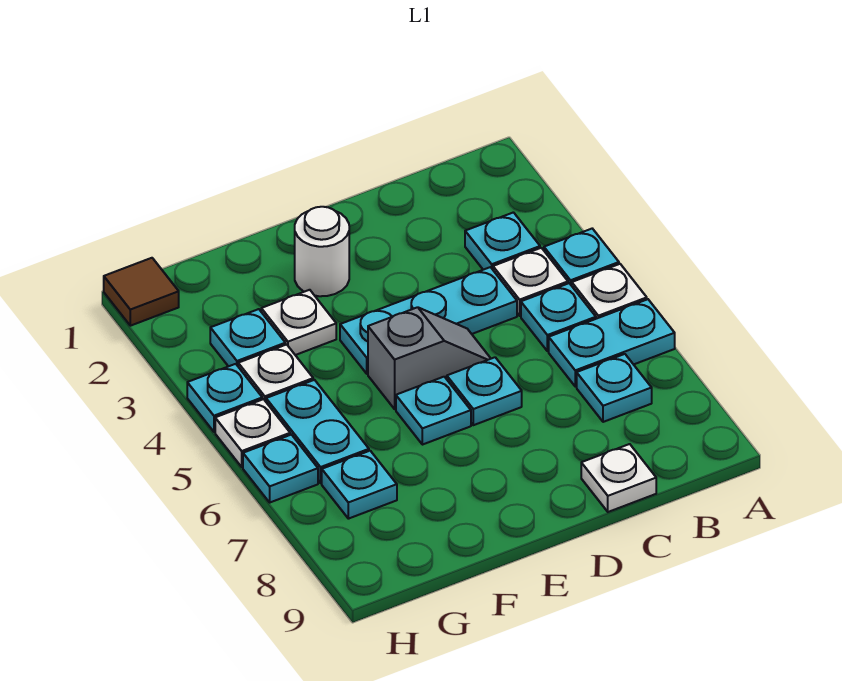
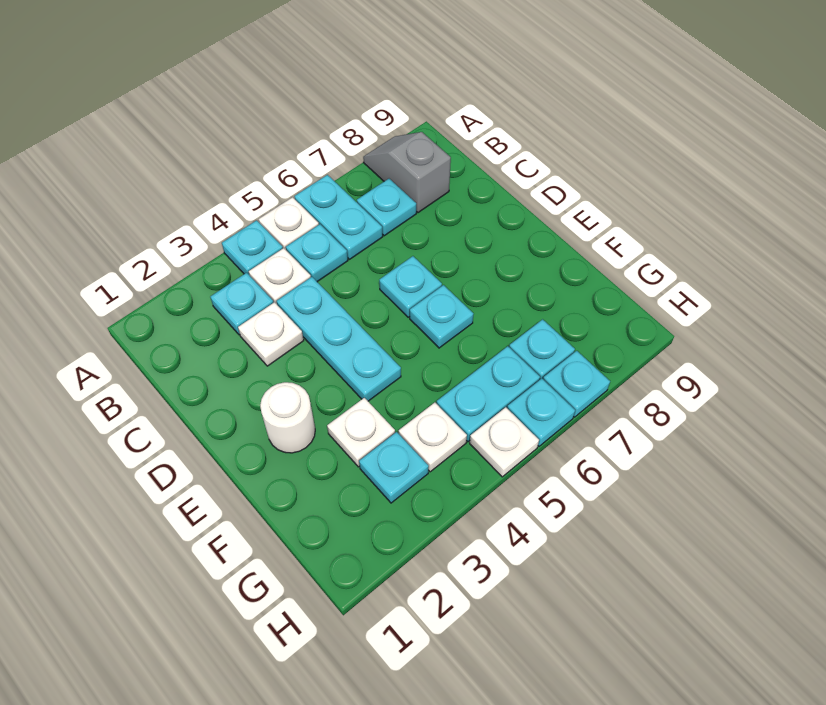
white plate C9 level 1 -> white plate C3 level 1
grey slope D5:E5 level 1 top E -> grey slope A8:B8 level 1 top B
brown tile H1 level 1 -> none
cyan plate H4 level 1 -> cyan plate H7 level 1

